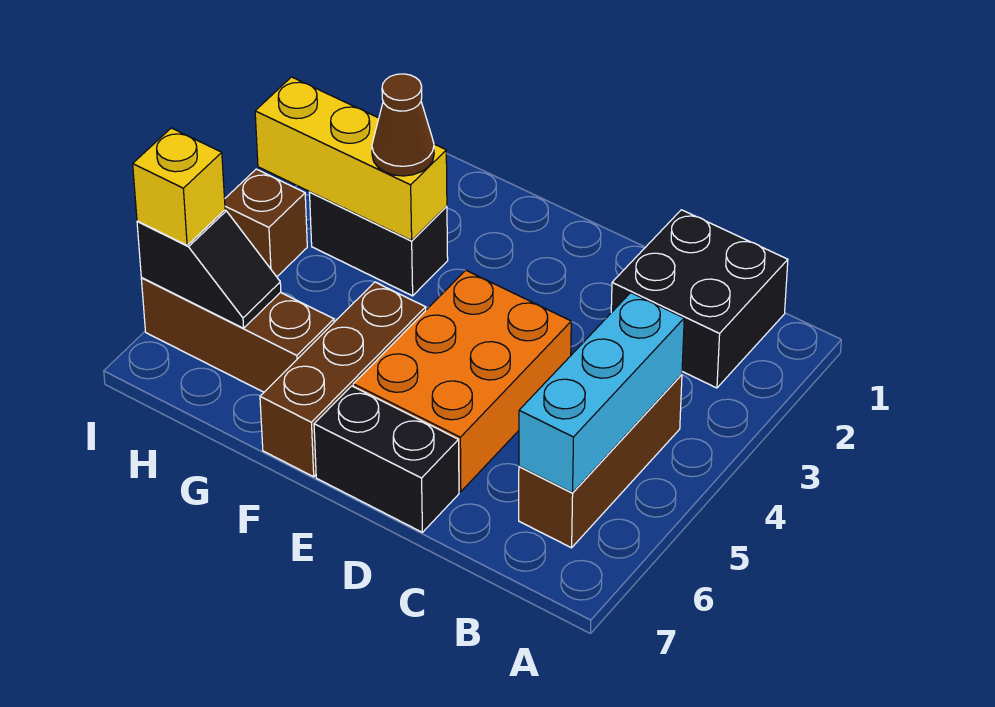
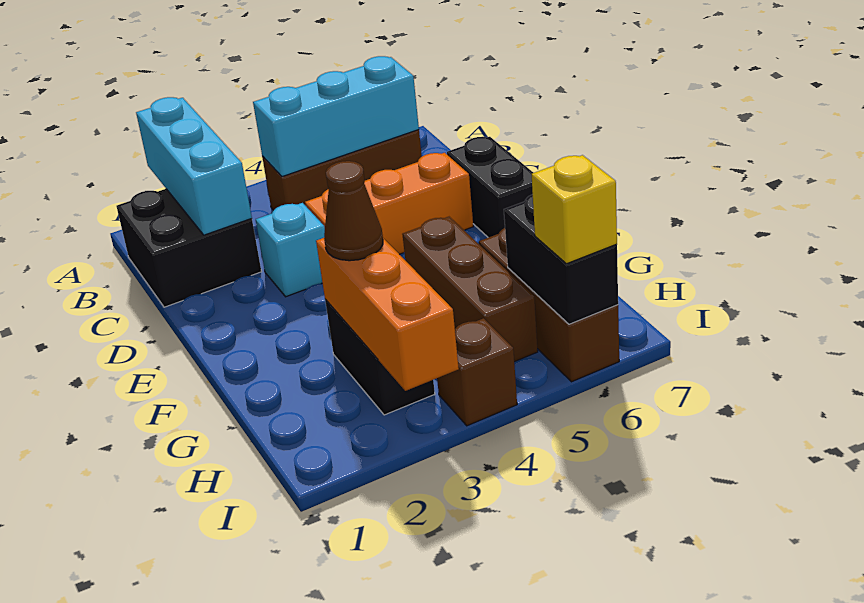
none -> cyan brick A2:C2 level 2
none -> cyan brick D3 level 1
orange brick D4:E6 level 1 -> orange brick D4:D6 level 1
brown brick F5:F7 level 1 -> brown brick F5:H5 level 1
yellow brick G3:I3 level 2 -> orange brick G3:I3 level 2
black slope H6:I6 level 2 top I -> black brick H6:I6 level 2

